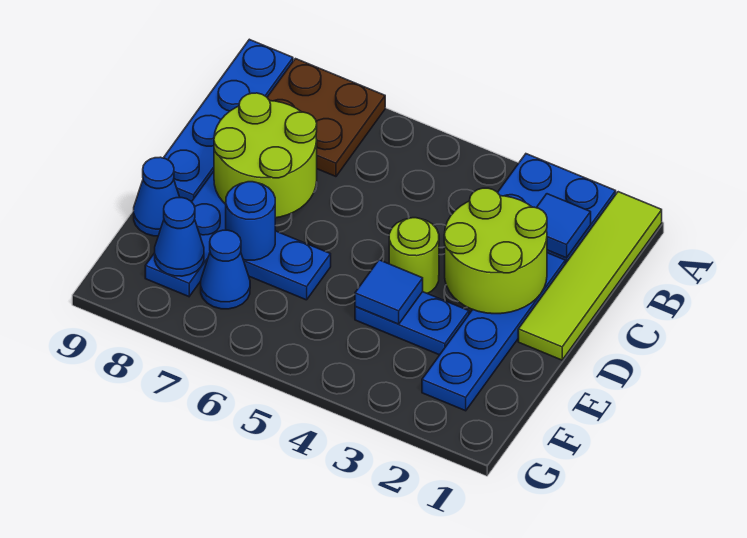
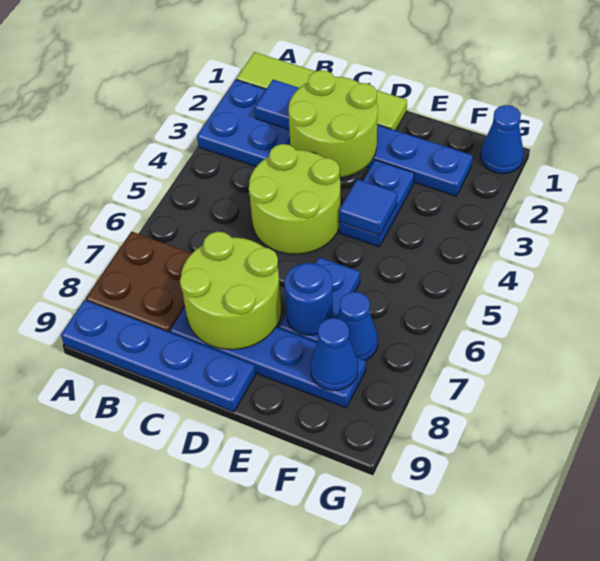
lime round brick D4 level 1 -> lime round brick C4:D5 level 1
blue cone E9 level 1 -> blue cone G1 level 1

